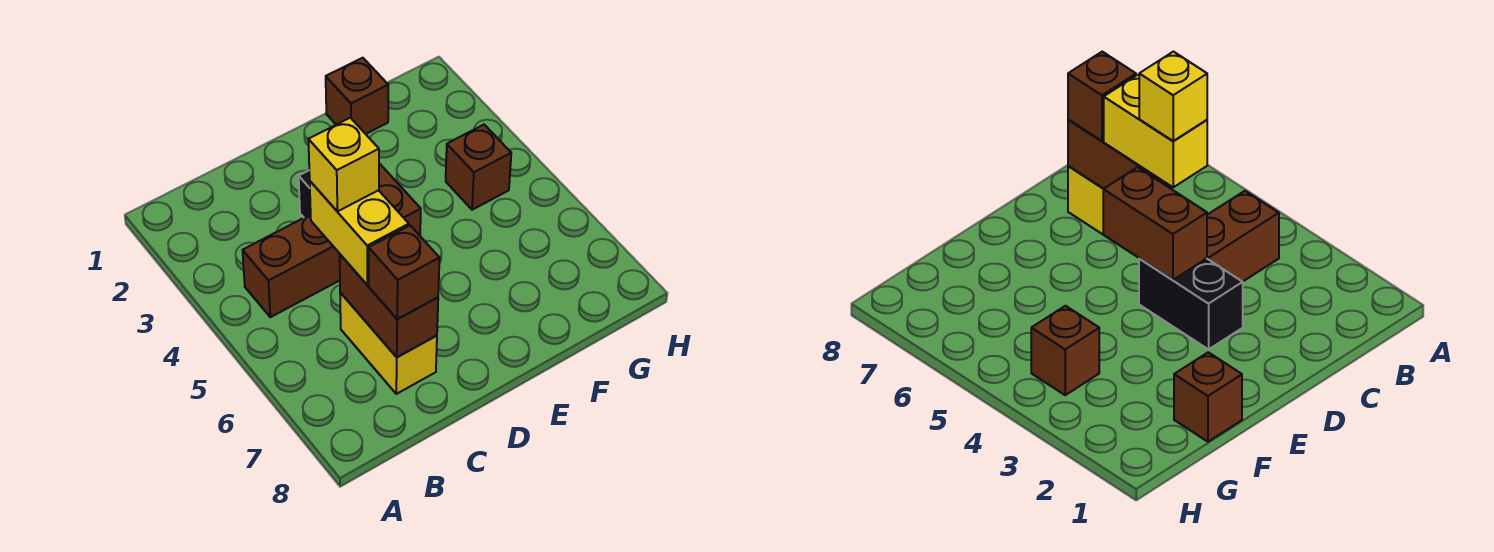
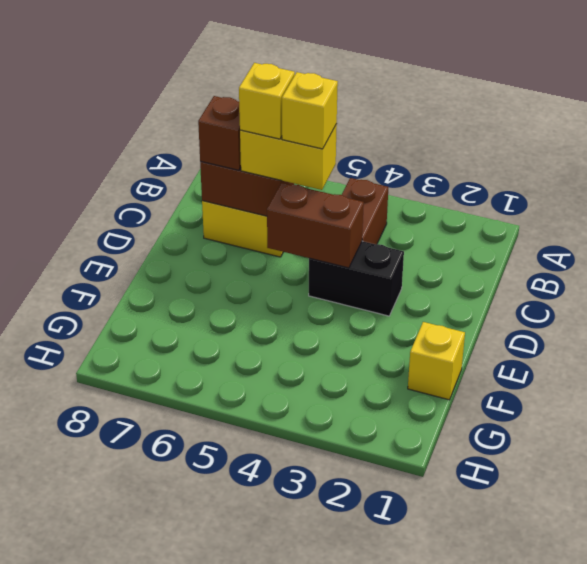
none -> yellow brick C6 level 4
brown brick F1 level 1 -> yellow brick F1 level 1
brown brick G4 level 1 -> none

